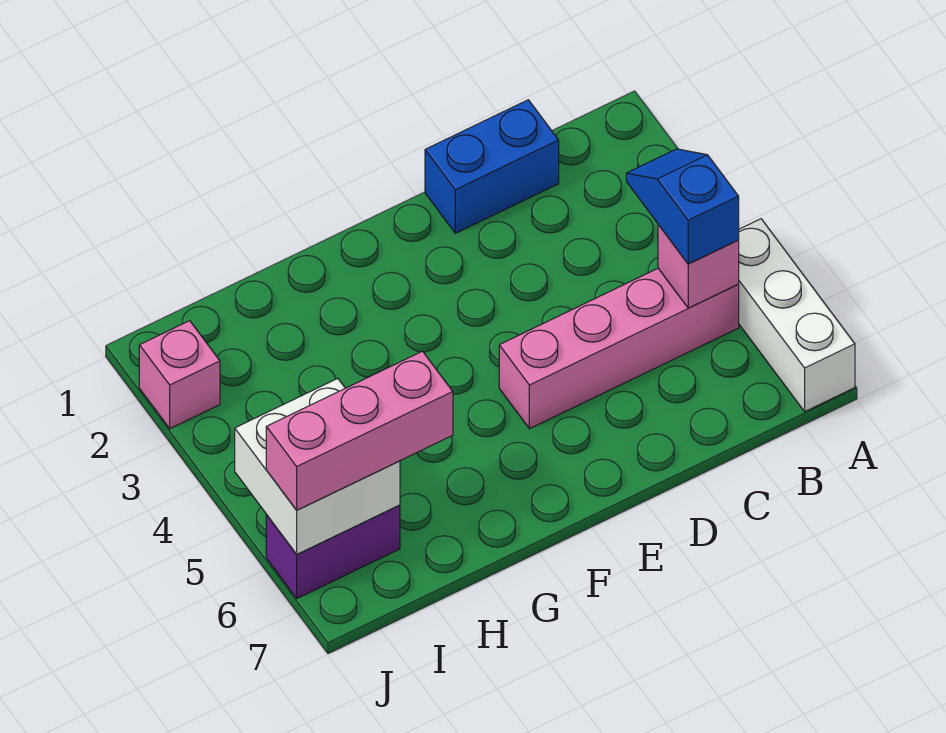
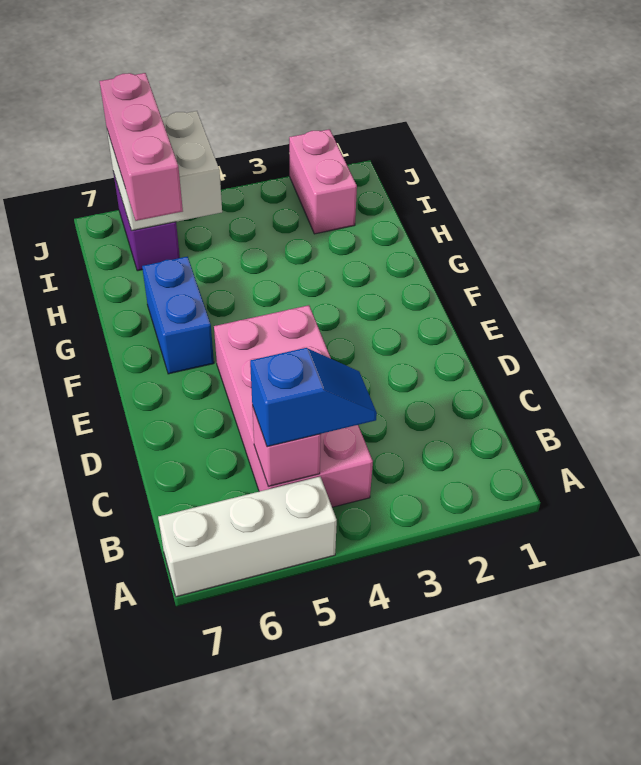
pink brick B5:E5 level 1 -> pink brick B4:E5 level 1
blue brick C1:D1 level 1 -> blue brick F6:G6 level 1
pink brick J2 level 1 -> pink brick I2:J2 level 1

